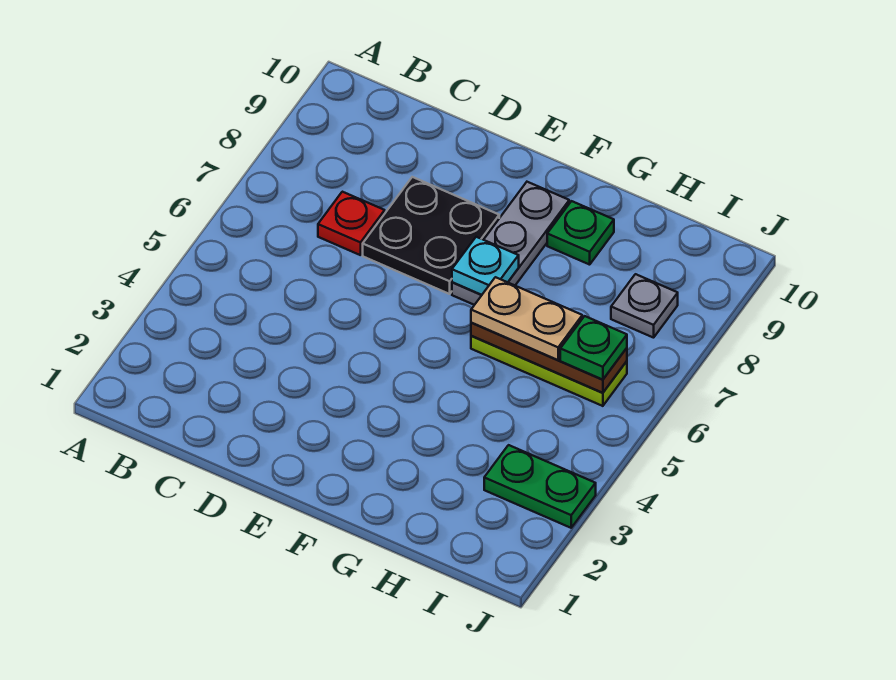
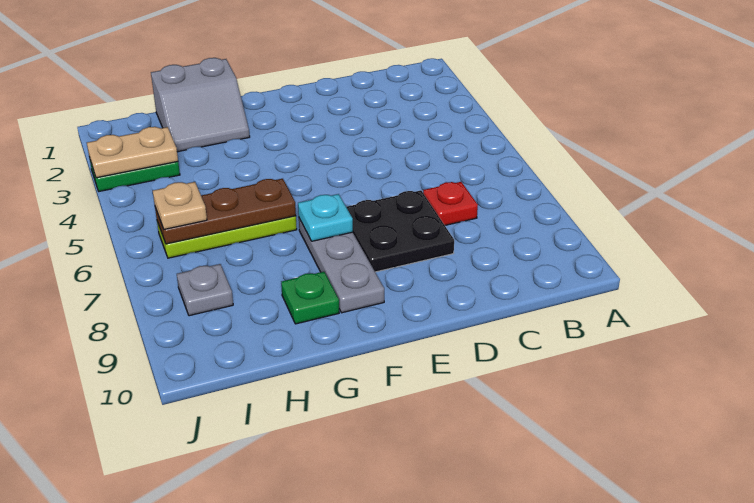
none -> grey slope G1:H2 level 1 top 1
tan plate G6:H6 level 3 -> tan plate I3:J3 level 2
green plate I6 level 3 -> tan plate I6 level 3

